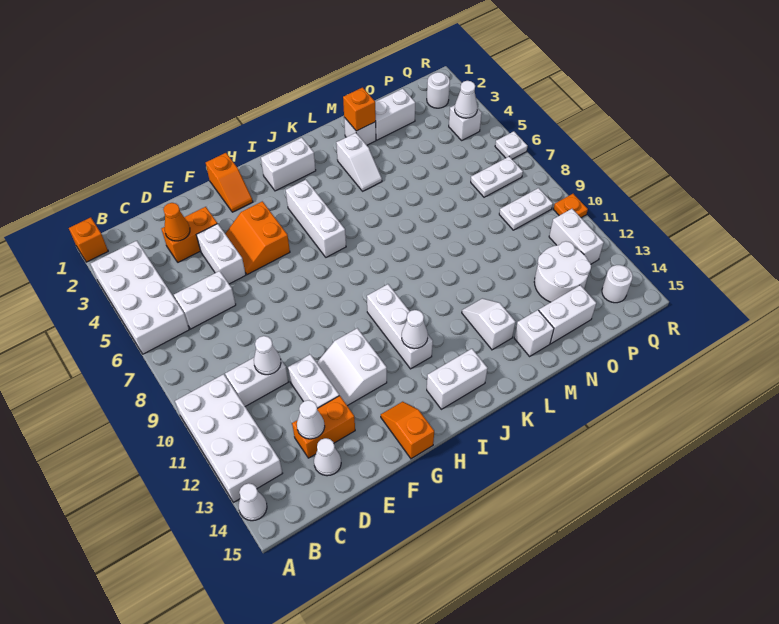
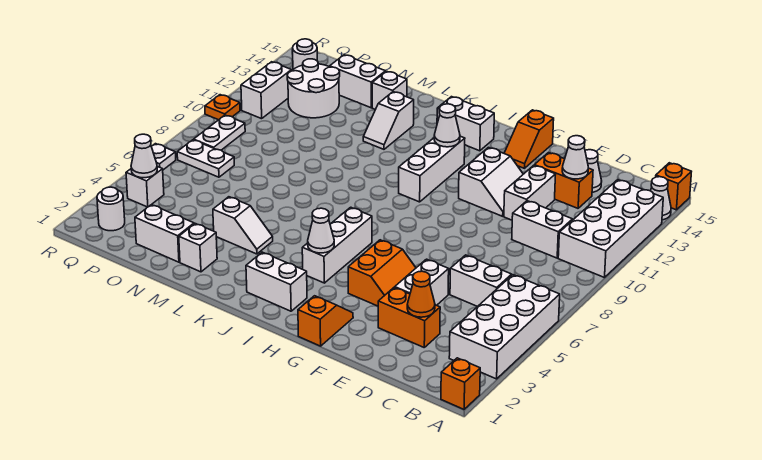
white cone D10 level 2 -> white cone I4 level 2
white slope L3:L4 level 1 top 3 -> white slope L4:M4 level 1 top M
orange brick M2 level 2 -> orange brick A15 level 1
white plate P9:Q9 level 1 -> white plate Q8:Q9 level 1

